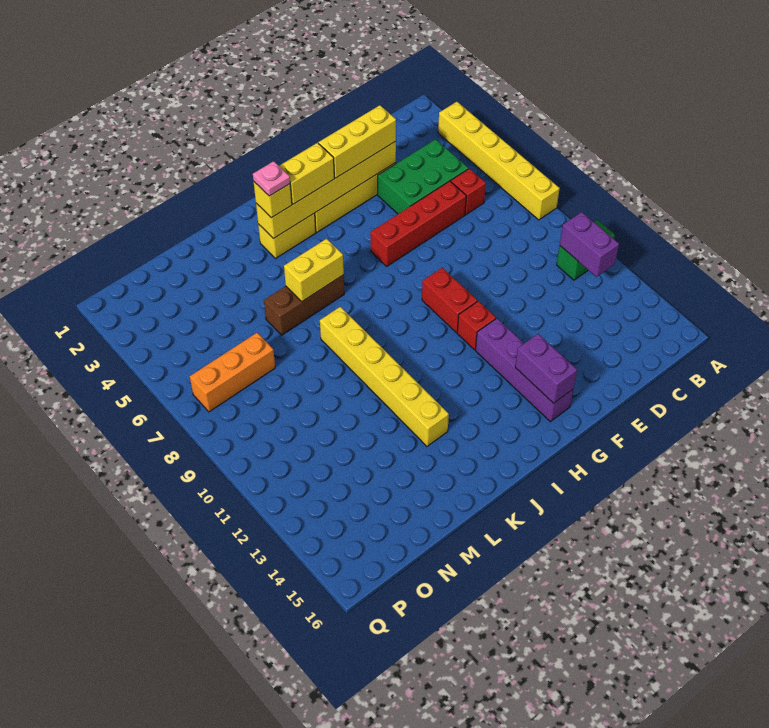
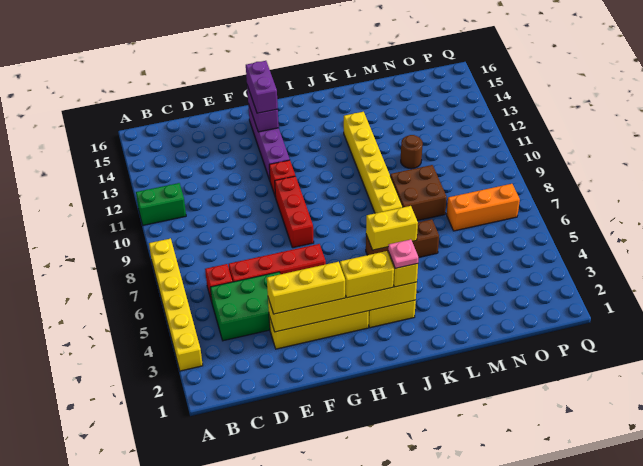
purple brick B11:B12 level 2 -> purple brick G14:G15 level 3
red brick G9:G10 level 1 -> red brick G8:G10 level 1
none -> brown brick L8:M9 level 1
none -> brown round brick M11 level 1

